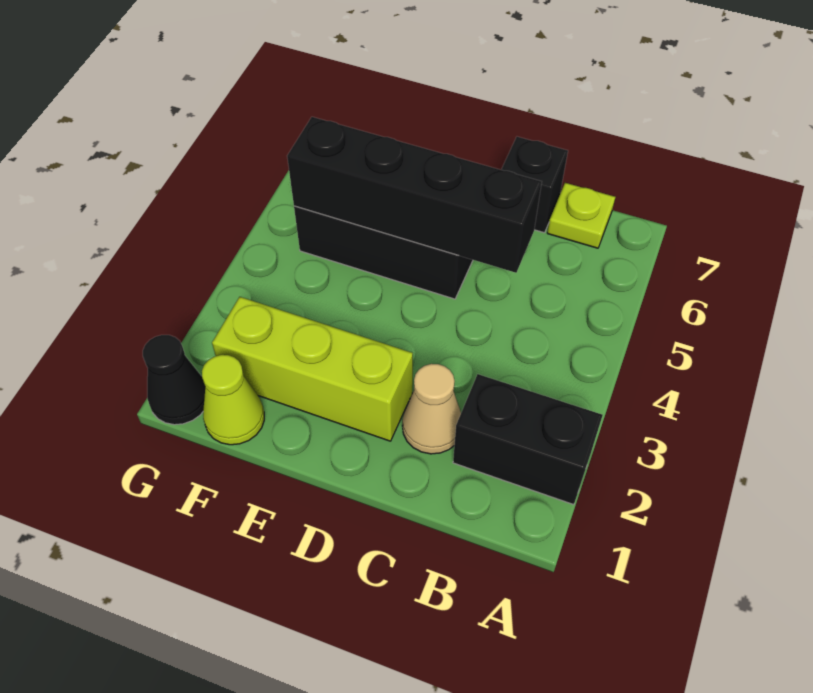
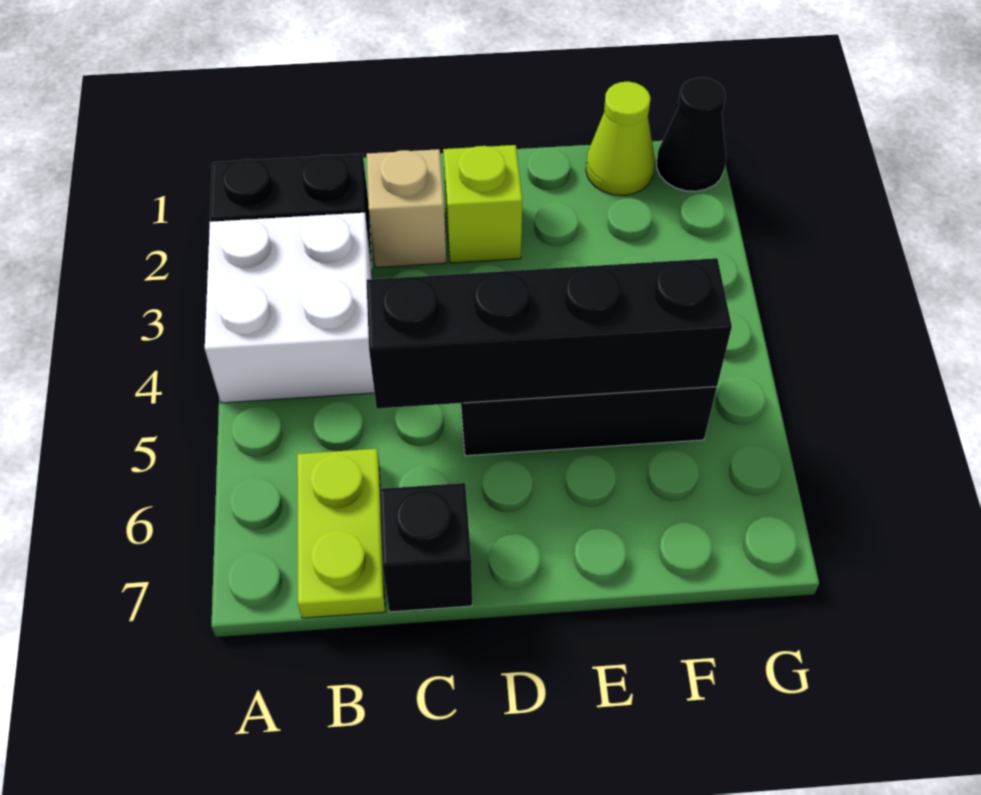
none -> white brick A3:B4 level 1
lime plate B7 level 1 -> lime plate B6:B7 level 1
tan cone C2 level 1 -> tan brick C2 level 1
lime brick D2:F2 level 1 -> lime brick D2 level 1

